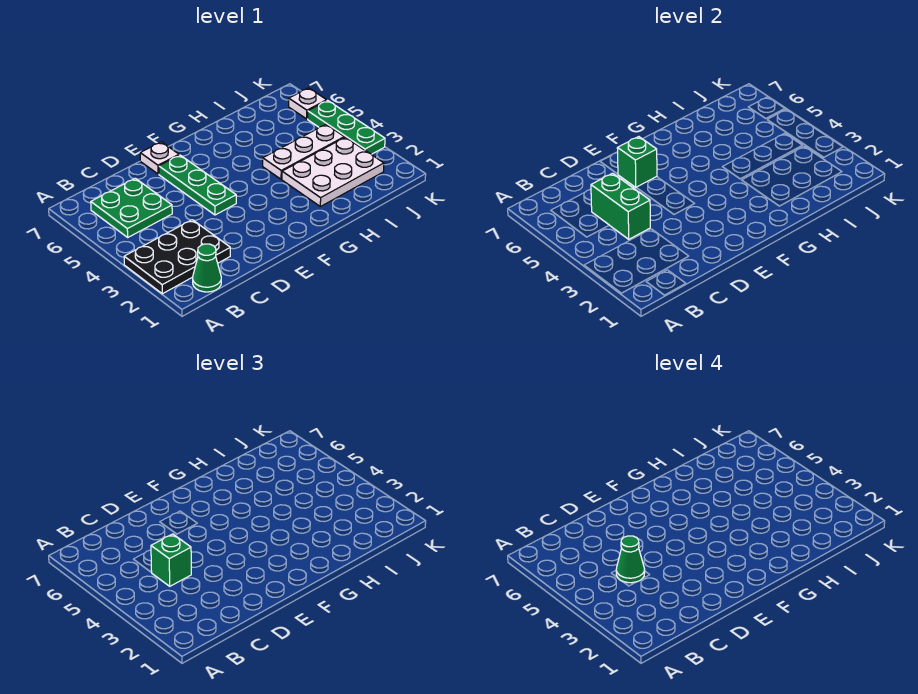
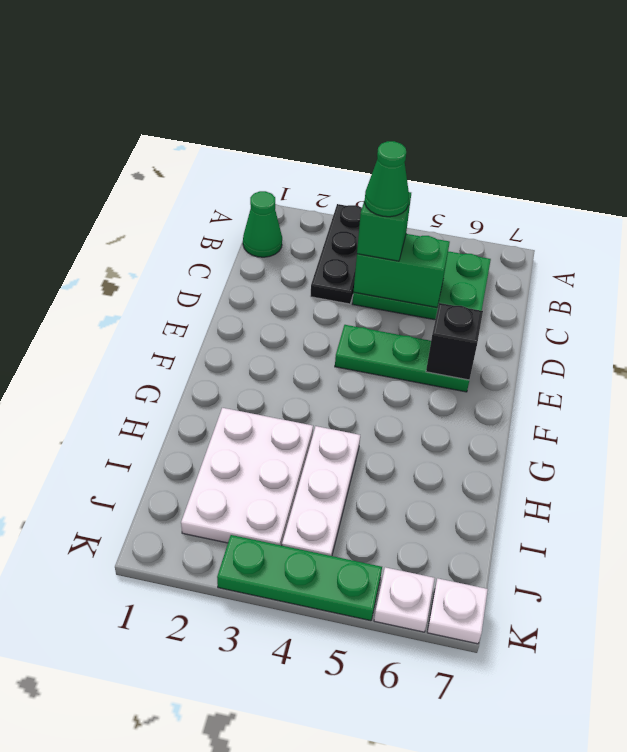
black plate A2:C3 level 1 -> black plate A3:C3 level 1
green plate B5:C6 level 1 -> green plate B4:C6 level 1
green brick E6 level 2 -> black brick E6 level 2
white plate E7 level 1 -> white plate K7 level 1

